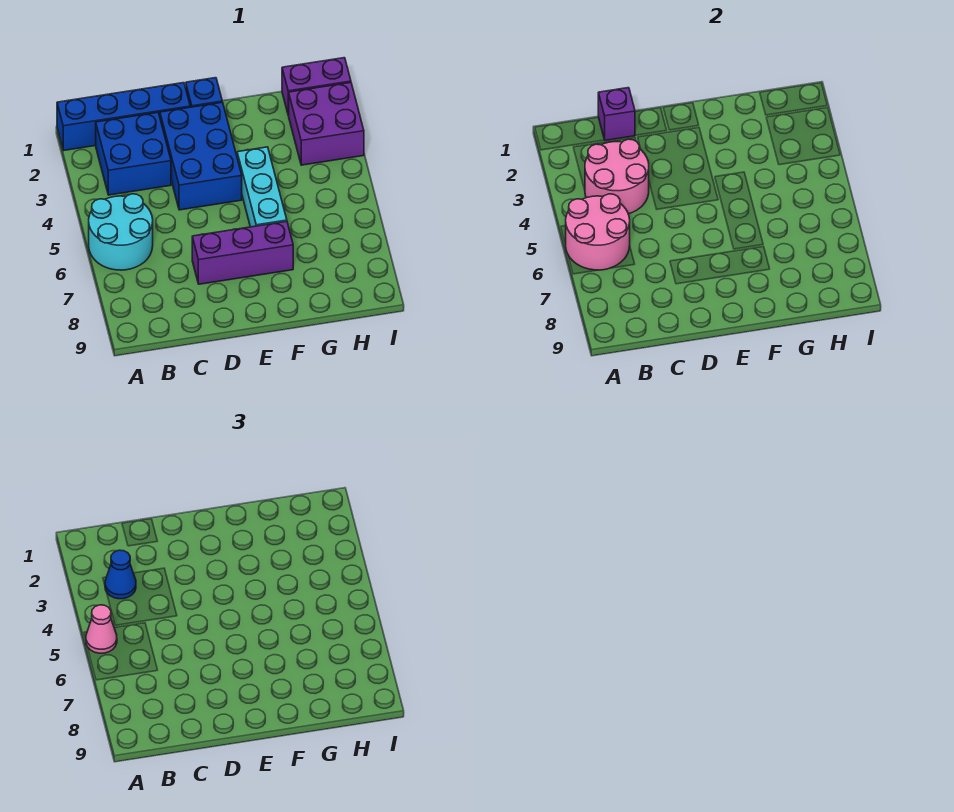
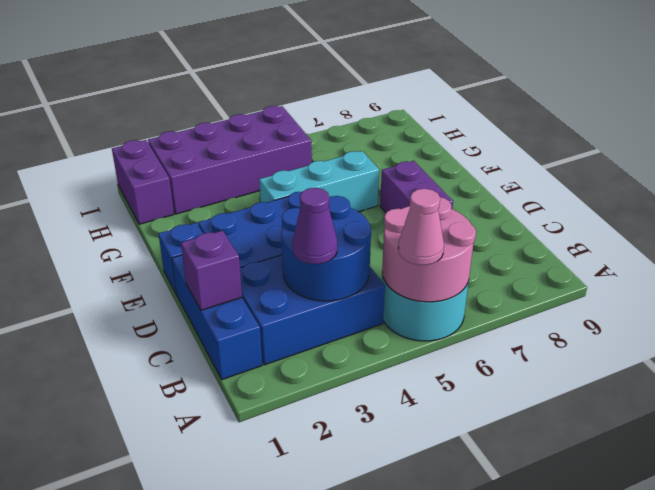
blue brick A1:D1 level 1 -> blue brick B1:D1 level 1
blue brick B2:C3 level 1 -> blue brick B2:C4 level 1
pink round brick B3:C4 level 2 -> blue round brick B3:C4 level 2
blue cone B3 level 3 -> purple cone B3 level 3
purple brick D7:F7 level 1 -> purple brick D7:E7 level 1
purple brick H2:I3 level 1 -> purple brick H2:I5 level 1

